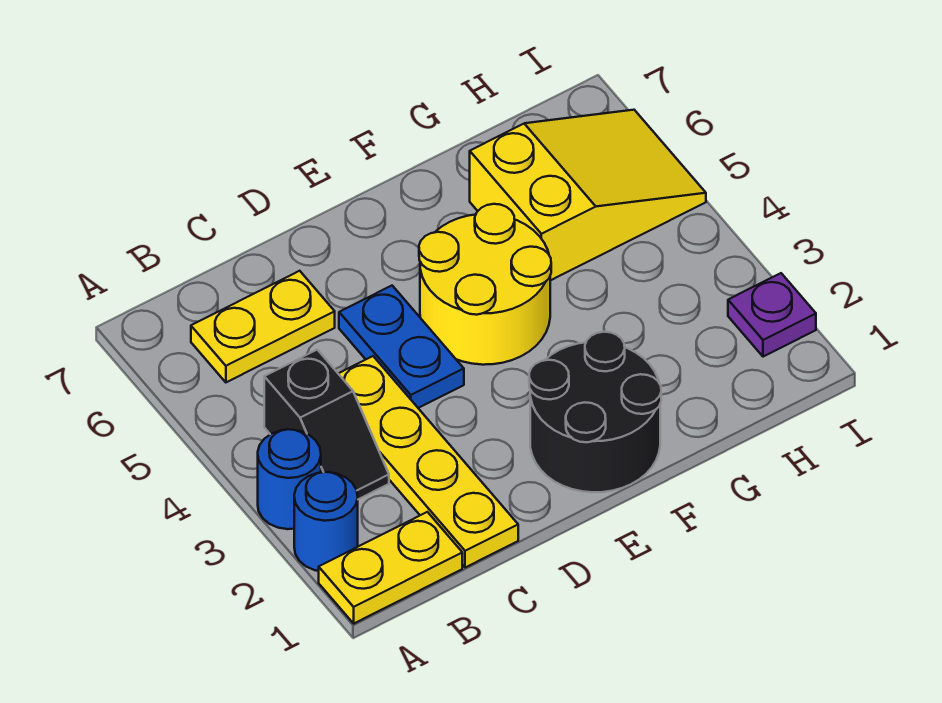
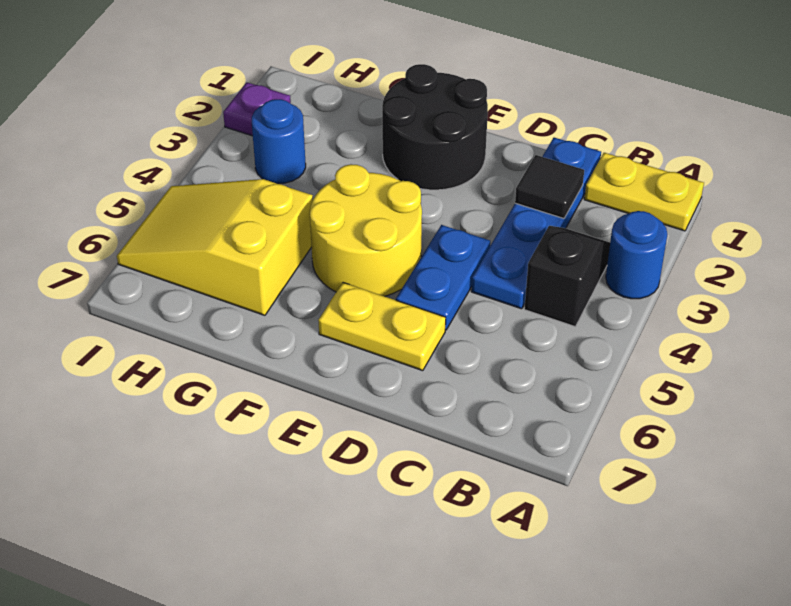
blue round brick A2 level 1 -> blue round brick H3 level 1
yellow plate B6:C6 level 1 -> yellow plate D6:E6 level 1
yellow plate C1:C4 level 1 -> blue plate C1:C4 level 1
none -> black tile C2 level 2

